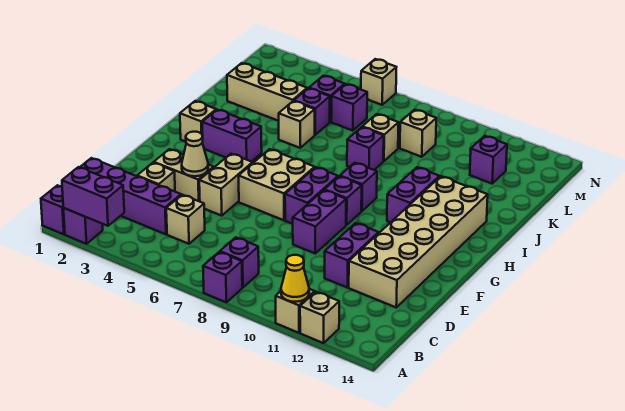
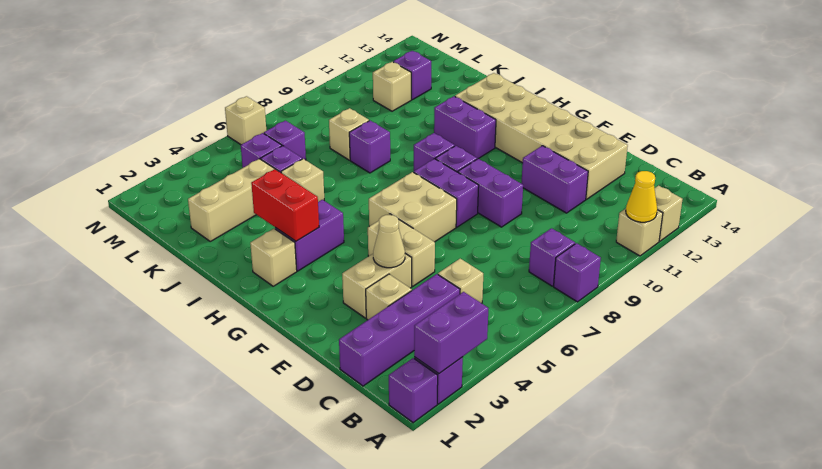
none -> red brick H3:I3 level 2
tan brick L9 level 1 -> tan brick L11 level 1

